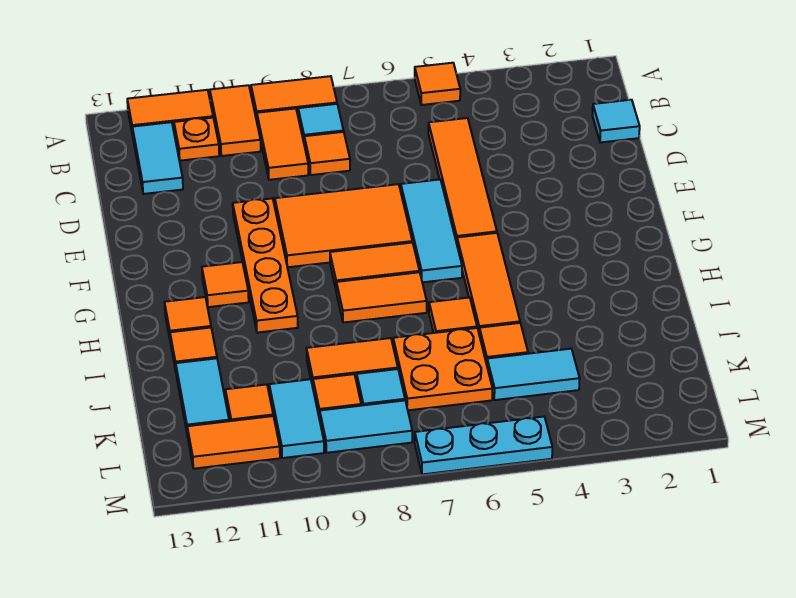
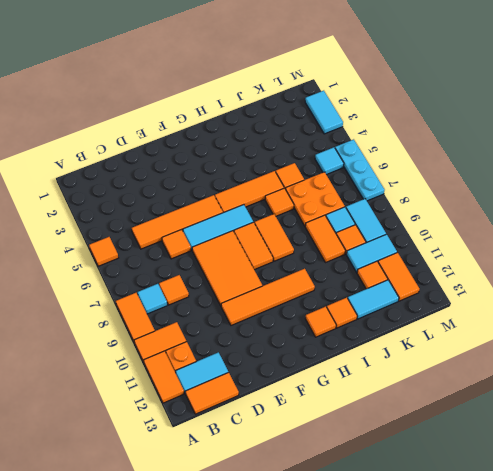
orange tile B9:C9 level 1 -> orange tile B13:C13 level 1
cyan tile C1 level 1 -> cyan tile L5 level 1
orange plate E10:H10 level 1 -> orange tile E10:H10 level 1
orange tile G11 level 1 -> orange tile D6 level 1
cyan tile K4:K5 level 1 -> cyan tile M2:M3 level 1

